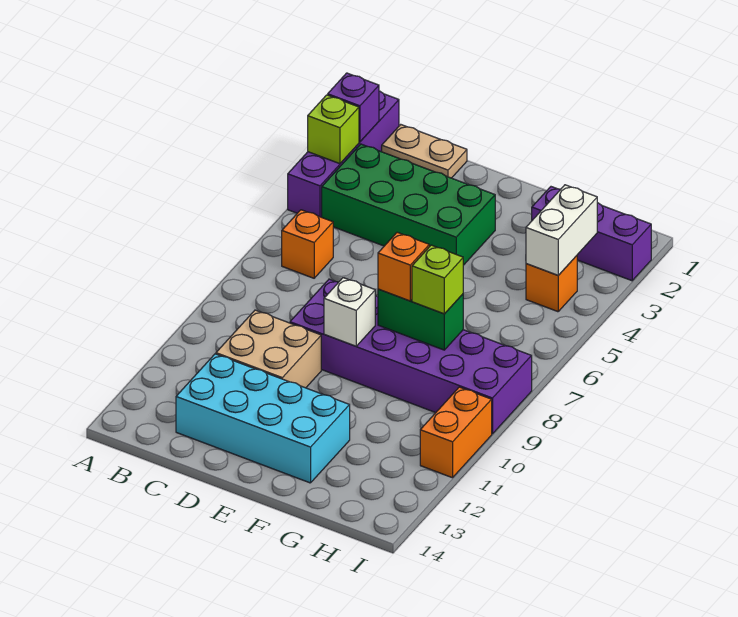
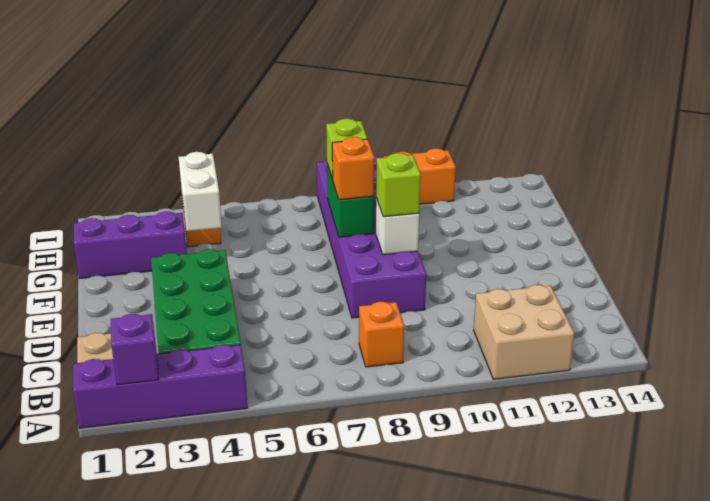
lime brick A3 level 2 -> lime brick E9 level 3
orange brick B6 level 1 -> orange brick B8 level 1
tan brick C10:D11 level 1 -> tan brick A11:B12 level 1
cyan brick C12:F13 level 1 -> none
purple brick G2:I2 level 1 -> purple brick G1:G3 level 1
white brick H3:H4 level 2 -> white brick G4:H4 level 2

